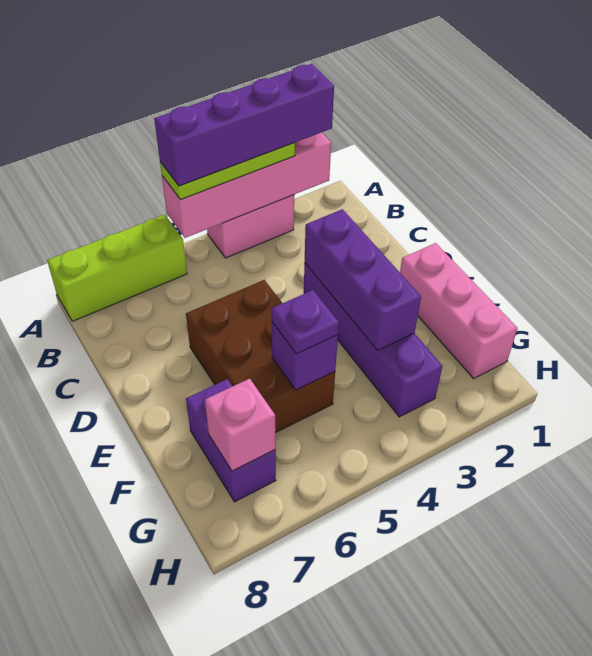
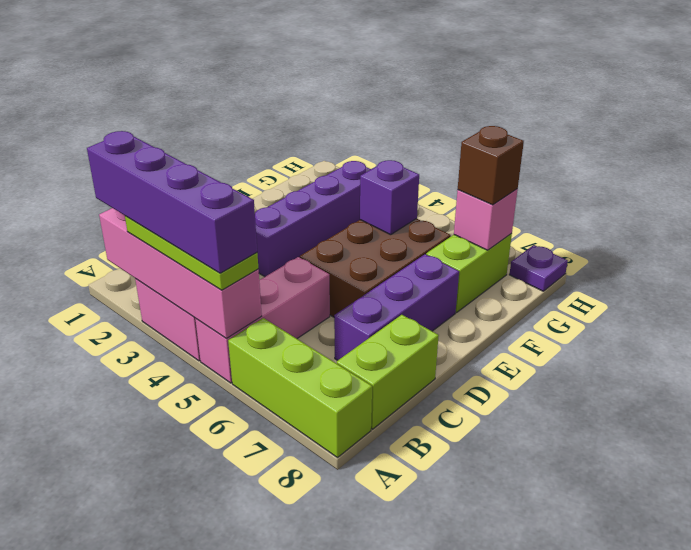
none -> lime brick B8:C8 level 1
purple brick D3:F3 level 2 -> purple brick C7:E7 level 1
pink brick E1:G1 level 1 -> pink brick A5:C5 level 1
purple plate F5 level 3 -> purple plate H8 level 1
purple brick F7:G7 level 1 -> lime brick F7:G7 level 1
none -> brown brick G7 level 3

